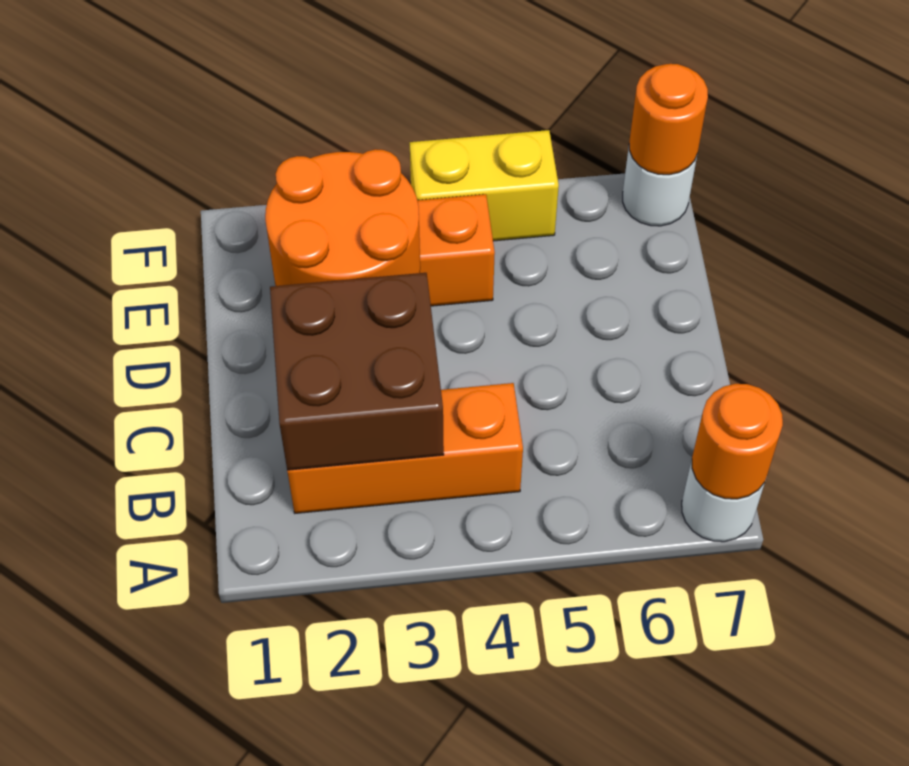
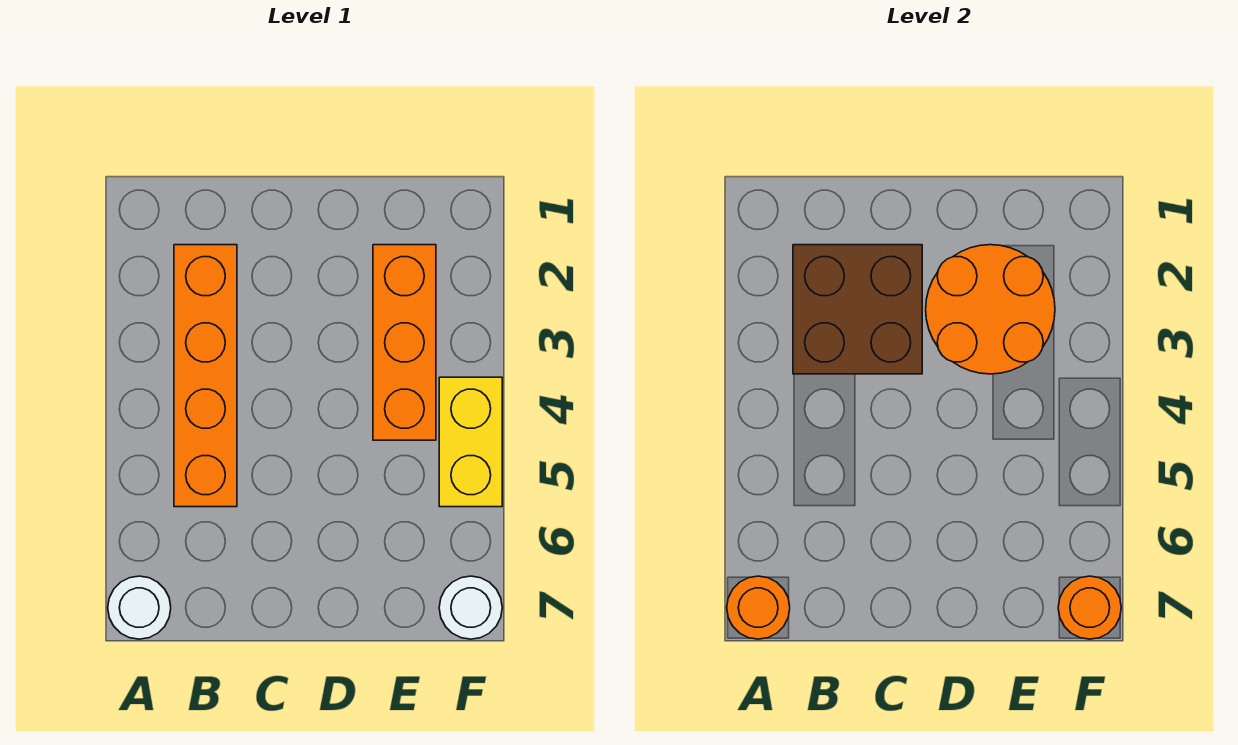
orange brick B2:B4 level 1 -> orange brick B2:B5 level 1

